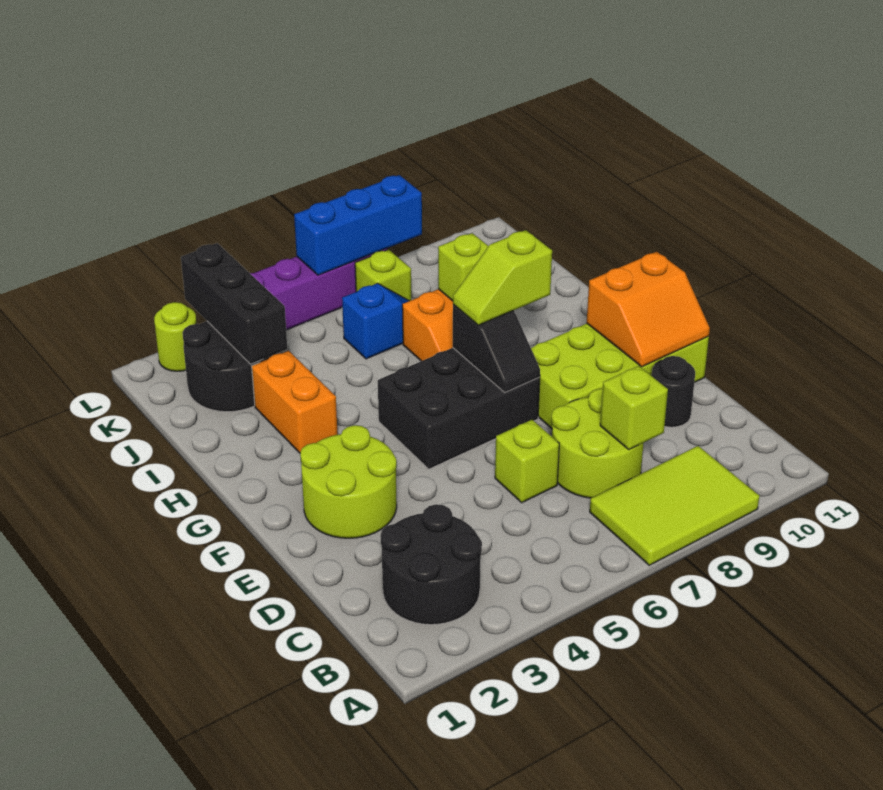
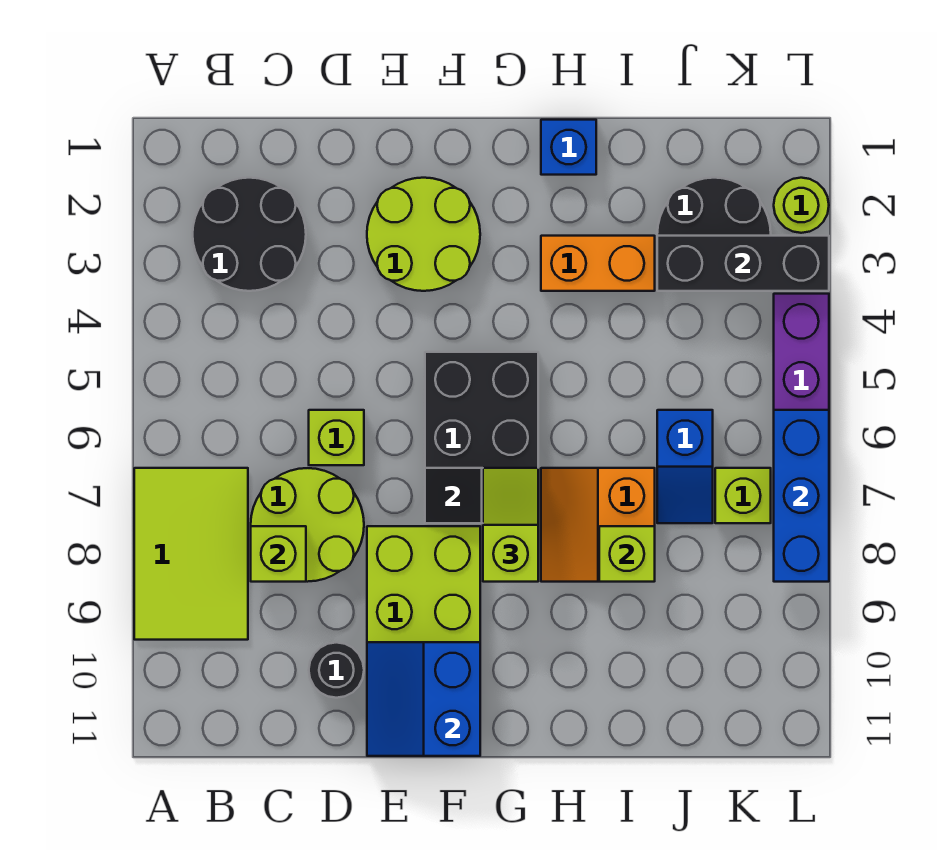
orange slope E10:F11 level 2 top F -> blue slope E10:F11 level 2 top F
none -> blue brick H1 level 1

